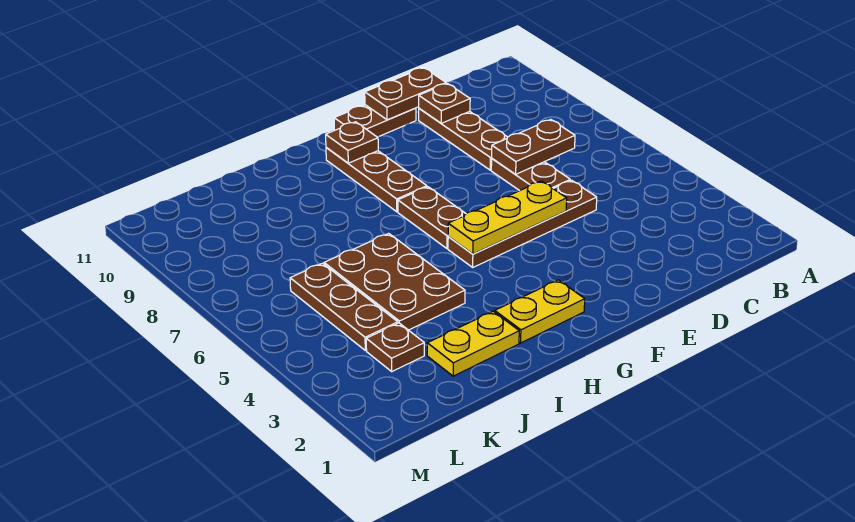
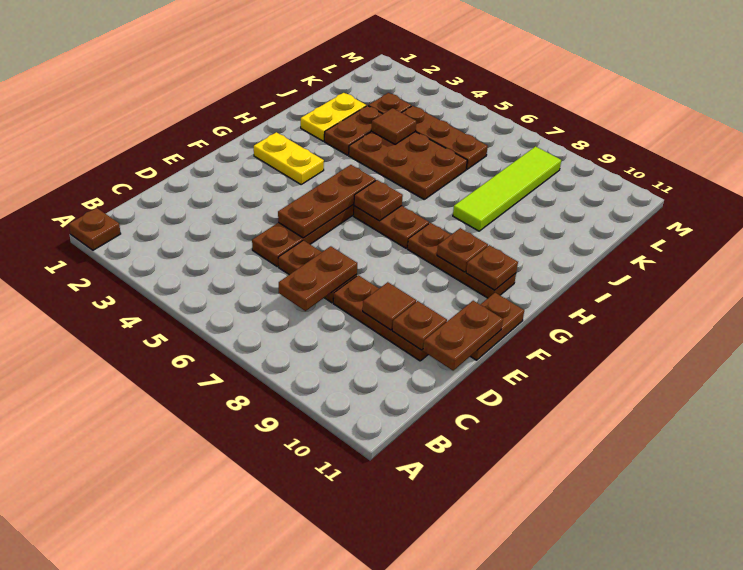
none -> brown plate A1 level 1
none -> brown tile D9 level 2
yellow plate E5:G5 level 2 -> brown plate E5:G5 level 2
yellow plate G2:H2 level 1 -> yellow plate G2:G3 level 1
none -> brown plate G6 level 2
none -> brown plate G9 level 2
none -> brown plate I3:J3 level 1
none -> lime tile I8:L8 level 1
none -> brown tile J4 level 2

